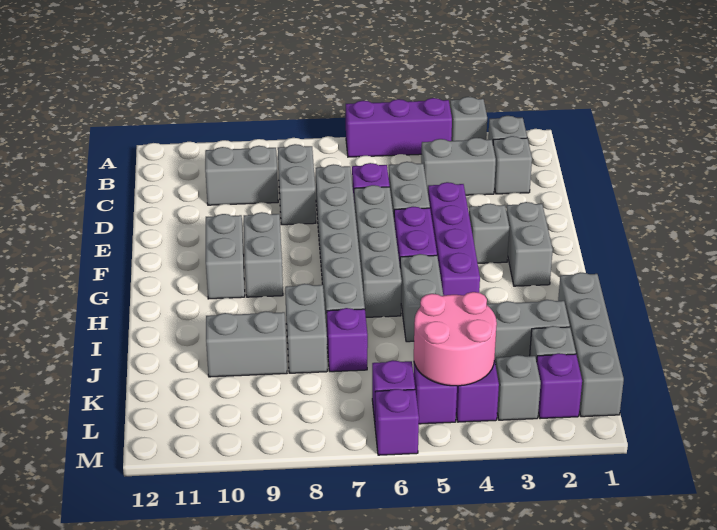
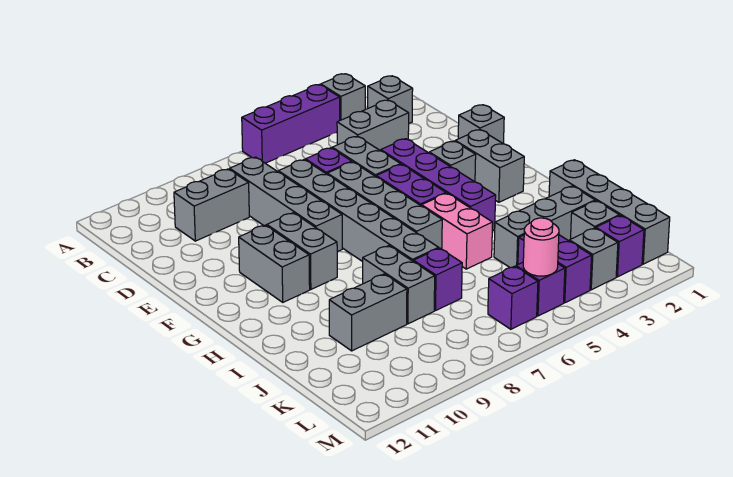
grey brick C2 level 1 -> grey brick E1 level 1
grey brick C8:D8 level 1 -> grey brick C8:F8 level 1
grey brick H5:I5 level 1 -> pink brick H5:I5 level 1
pink round brick K4:L5 level 2 -> pink round brick L5 level 2
purple brick M6 level 1 -> none

